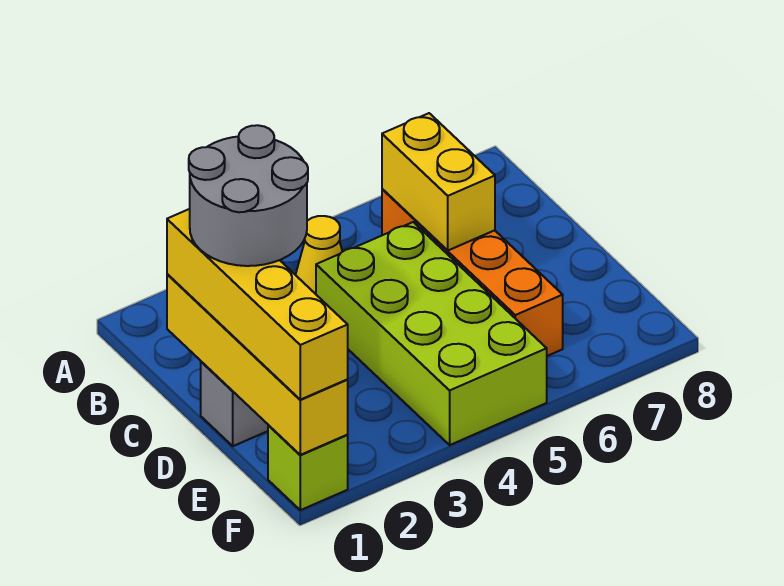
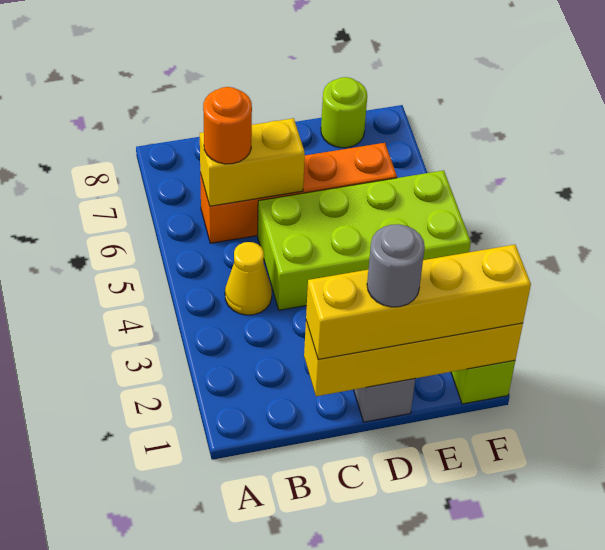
none -> orange round brick B6 level 3
grey round brick C1:D2 level 4 -> grey round brick D1 level 4
none -> lime round brick E8 level 1

